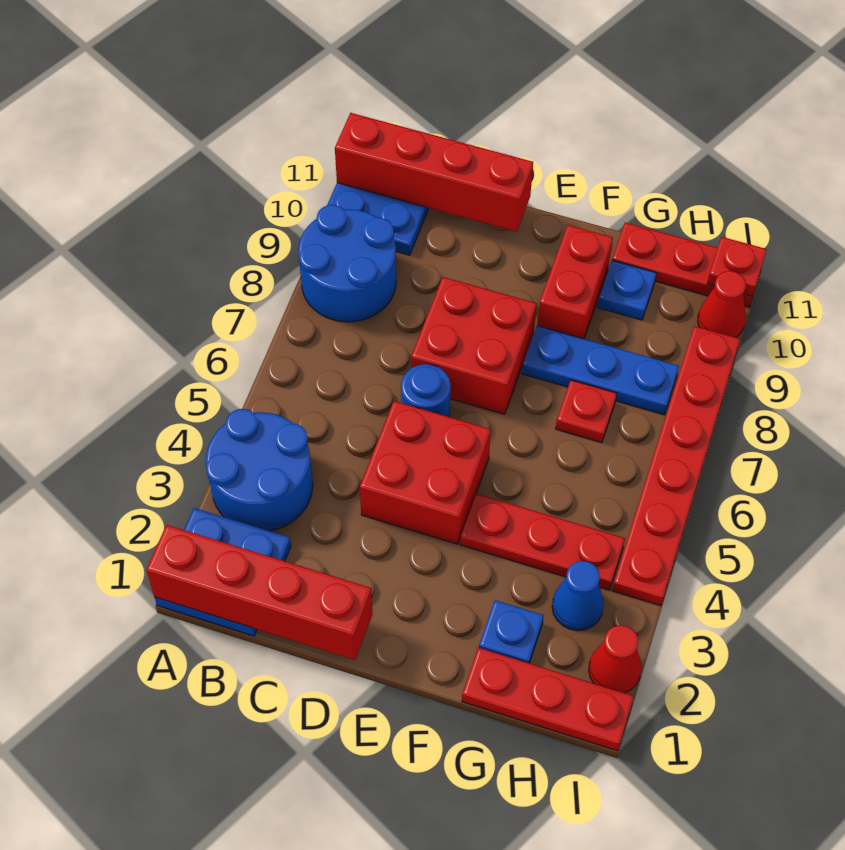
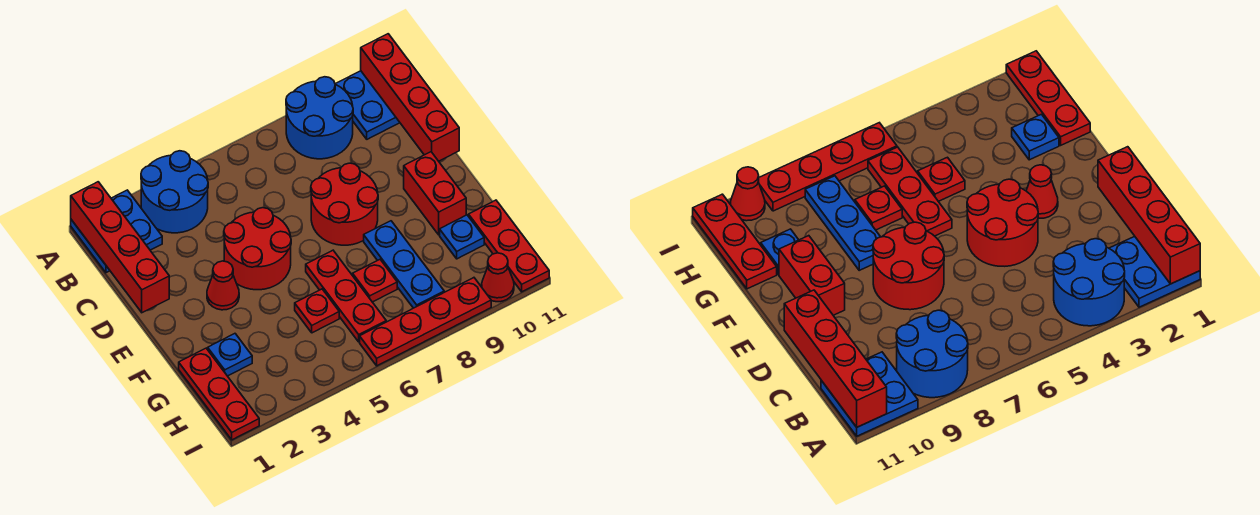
red brick D4:E5 level 1 -> red round brick D4:E5 level 1
blue round brick D6 level 1 -> none
red brick D7:E8 level 1 -> red round brick D7:E8 level 1
red plate F4:H4 level 1 -> red plate F6:H6 level 1
red brick F9:F10 level 1 -> red brick E10:F10 level 1
blue cone H3 level 1 -> none
red cone I2 level 1 -> red cone E3 level 1
red plate I4:I9 level 1 -> red plate I6:I9 level 1
red plate I11 level 2 -> red plate G5 level 1

